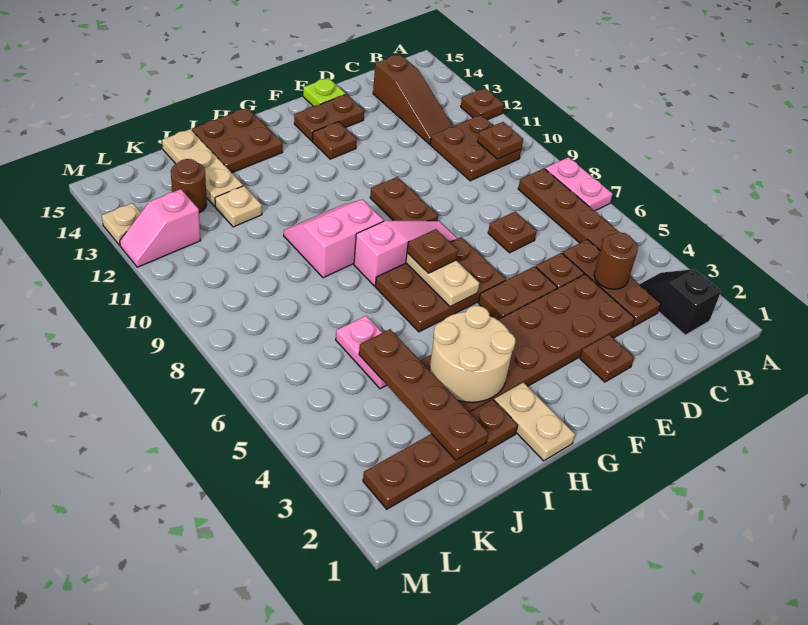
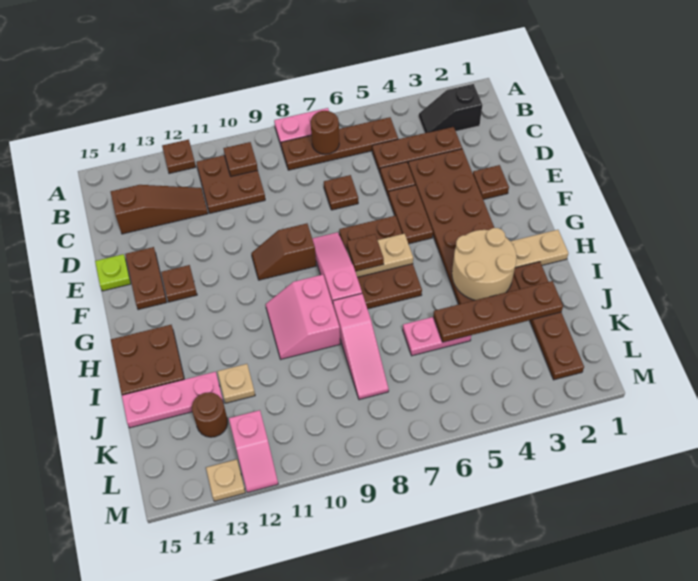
brown round brick C4 level 2 -> brown round brick B7 level 2
brown plate F9:F10 level 1 -> brown slope F9:F10 level 1 top 9
none -> pink slope I8:K8 level 1 top I
tan plate J13:J15 level 1 -> pink plate J13:J15 level 1

